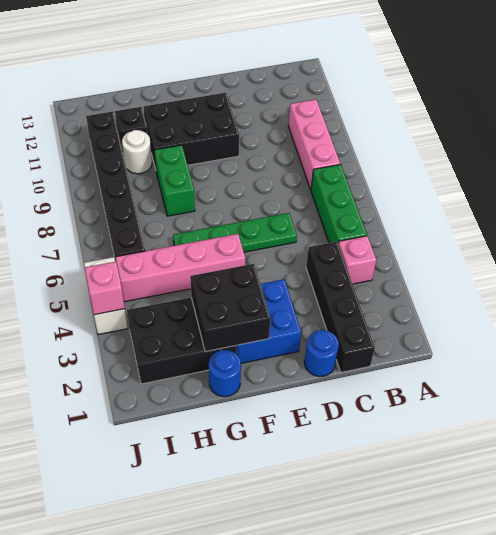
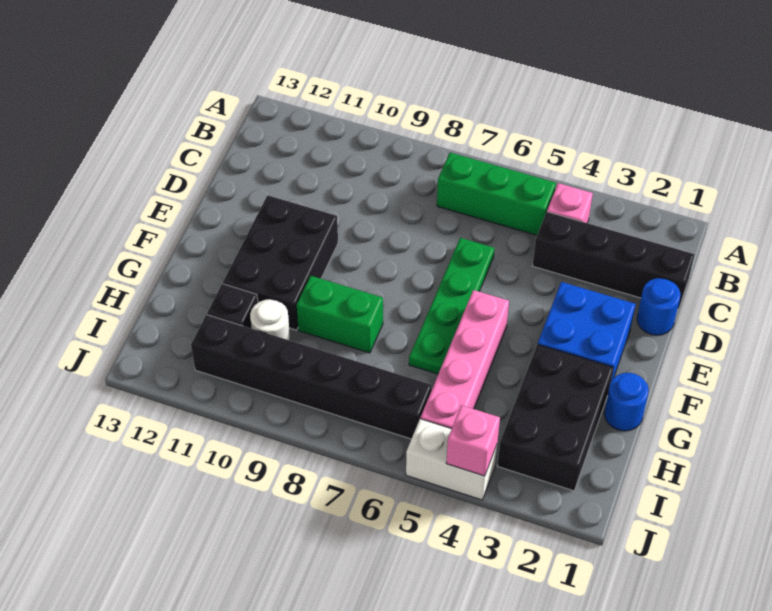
pink brick B8:B10 level 1 -> none
black brick F2:G3 level 2 -> none

